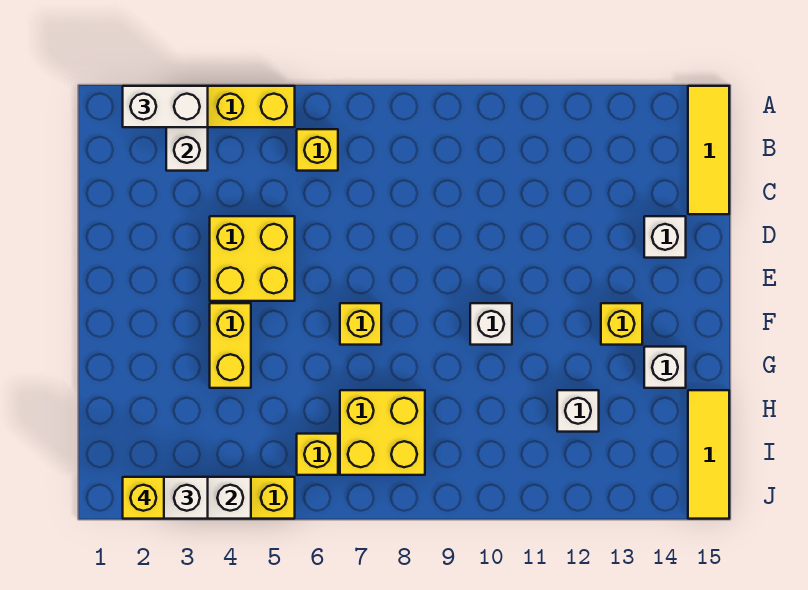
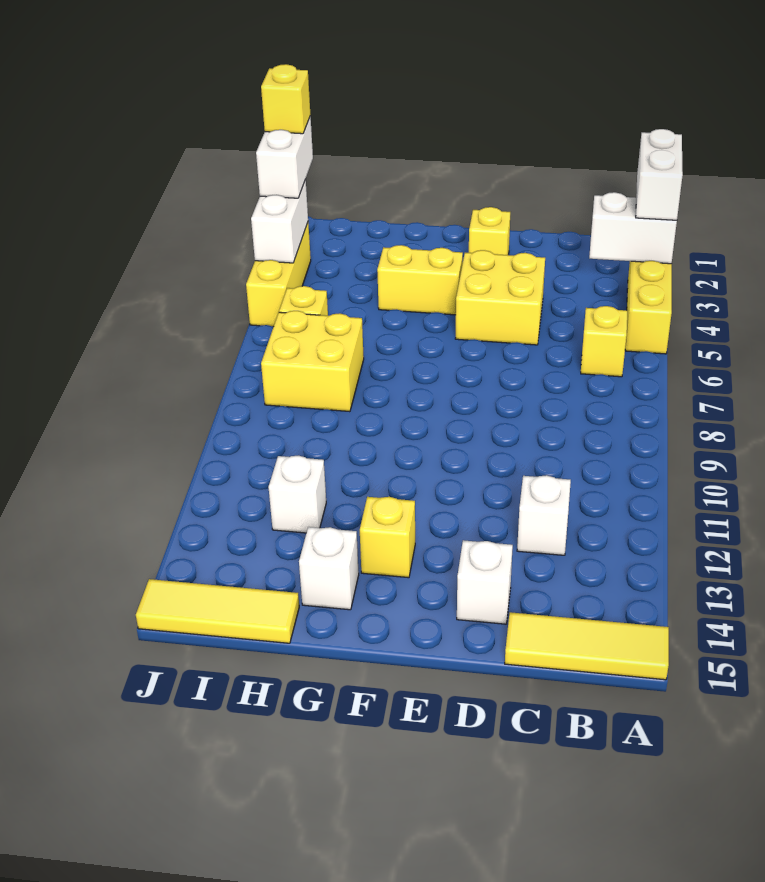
yellow brick F7 level 1 -> yellow brick E2 level 1
white brick F10 level 1 -> white brick C12 level 1

